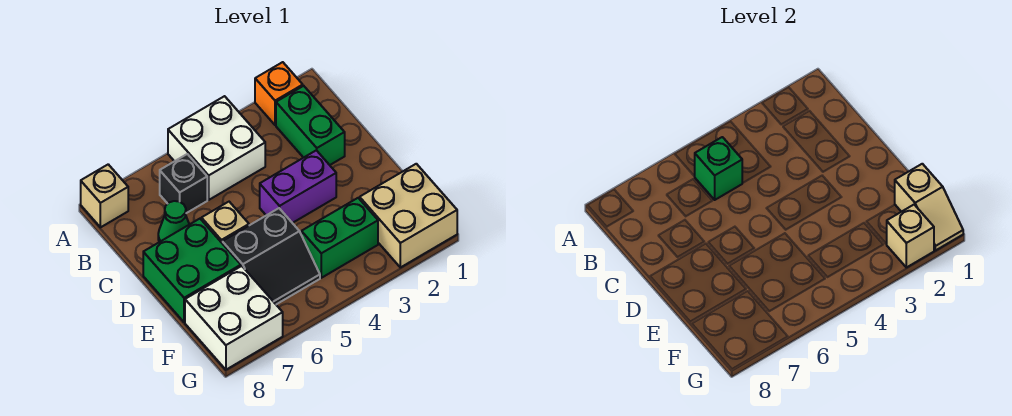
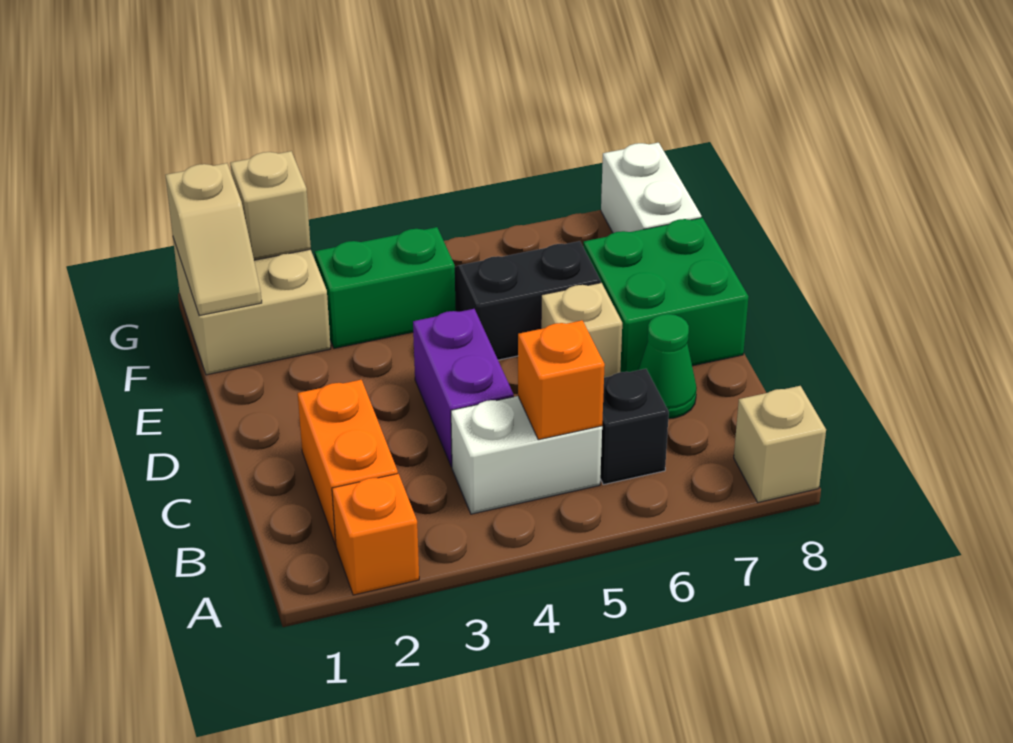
white brick A4:B5 level 1 -> white brick B4:B5 level 1
green brick B2:C2 level 1 -> orange brick B2:C2 level 1
green brick B5 level 2 -> orange brick B5 level 2
purple brick D3:D4 level 1 -> purple brick C4:D4 level 1
tan slope F1:G1 level 2 top F -> tan slope F1:G1 level 2 top G
white brick F7:G8 level 1 -> white brick F8:G8 level 1

